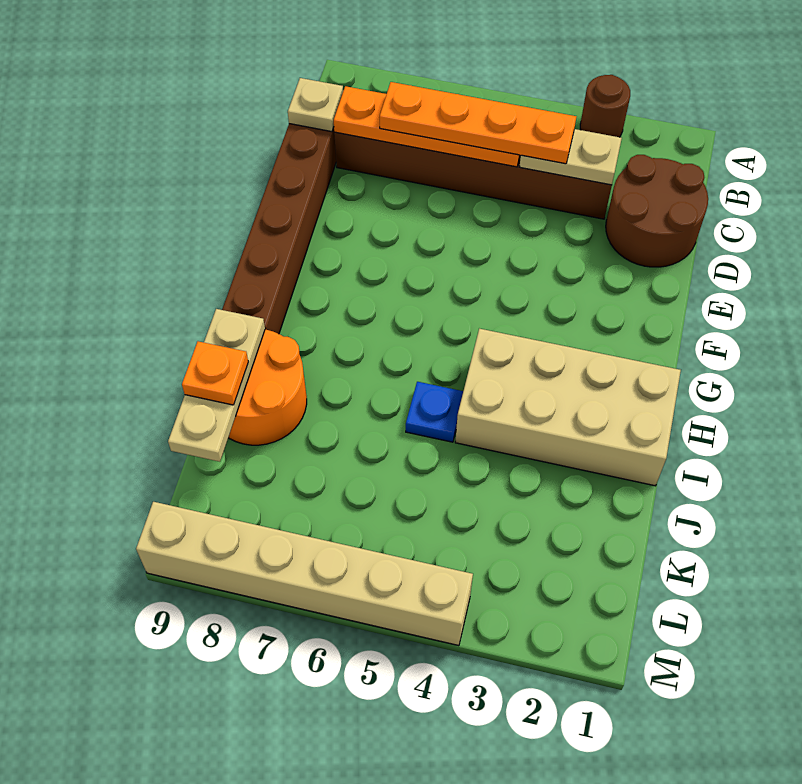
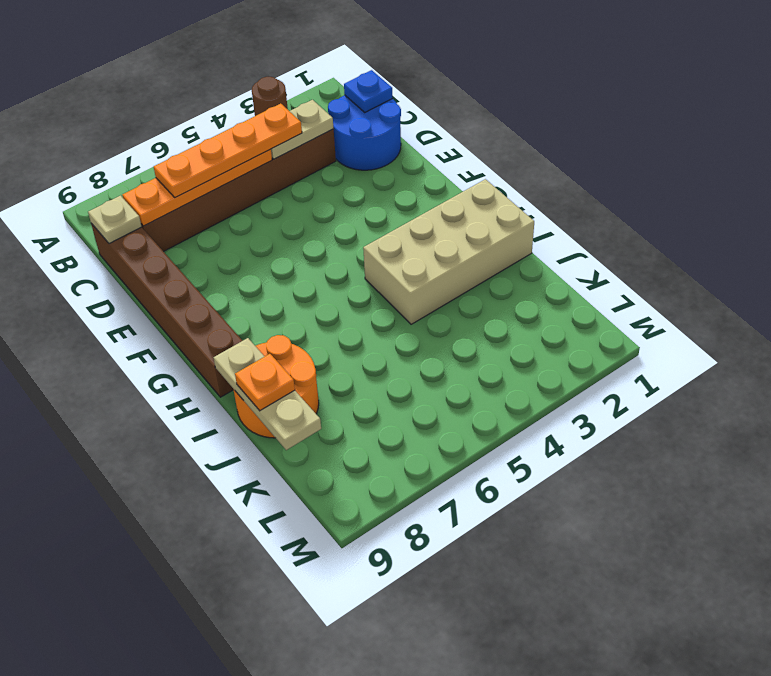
brown round brick C1:D2 level 1 -> blue round brick C1:D2 level 1
blue plate I5 level 1 -> blue plate C1 level 2
tan brick M4:M9 level 1 -> none

